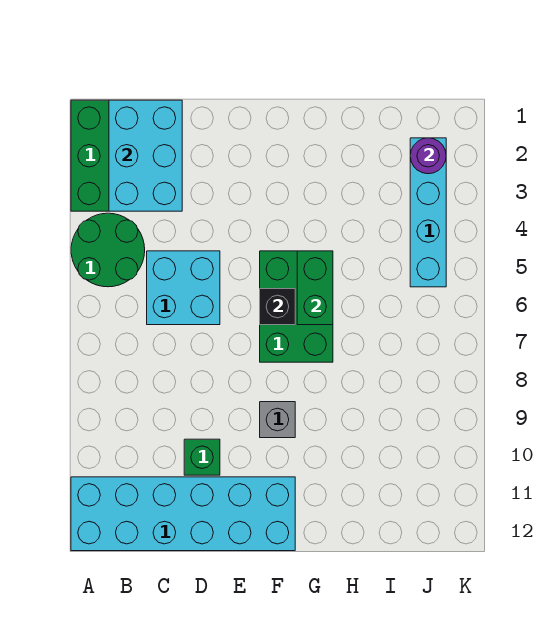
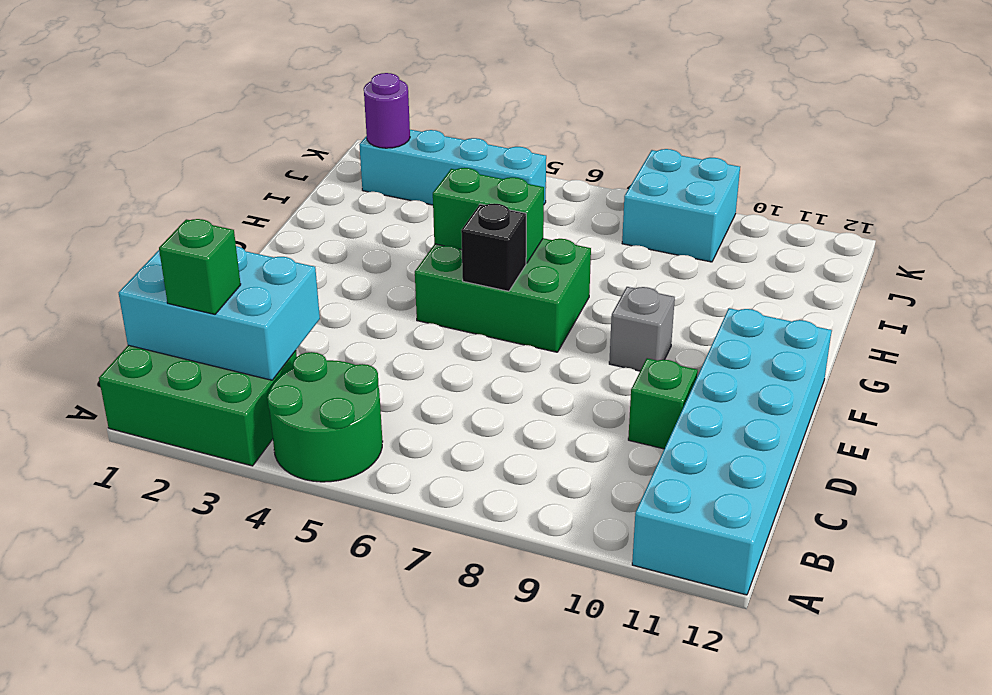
none -> green brick B2 level 3
cyan brick C5:D6 level 1 -> cyan brick J8:K9 level 1

